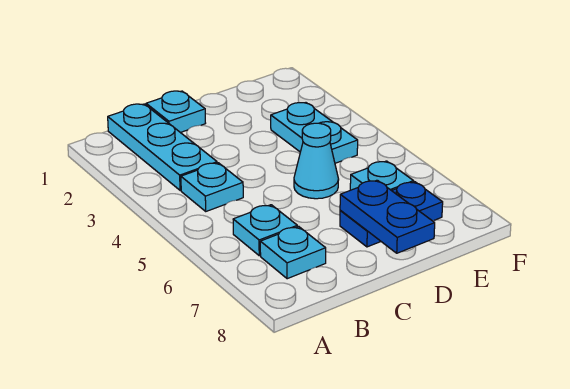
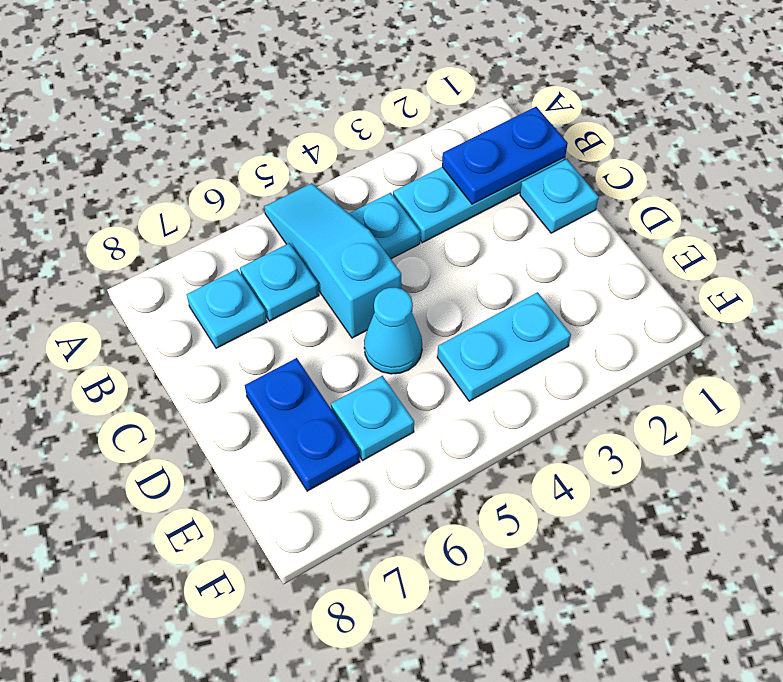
none -> cyan slope A5:C5 level 1 top C
blue plate D7:D8 level 2 -> blue plate B1:B2 level 2

